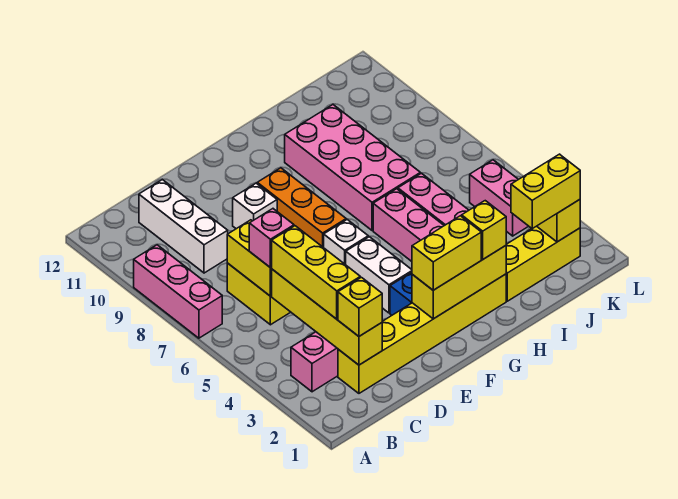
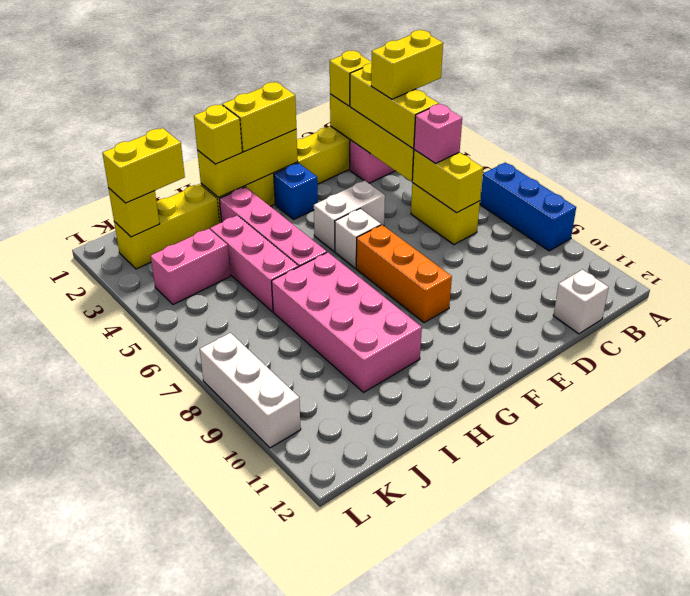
pink brick A7:A9 level 1 -> blue brick A7:A9 level 1
none -> yellow brick B4:C4 level 4
white brick C9:C11 level 1 -> white brick L8:L10 level 1
white brick E9 level 1 -> white brick C12 level 1
white brick F4:F5 level 1 -> white brick E5:F5 level 1
pink brick K4:K5 level 1 -> pink brick J4:K4 level 1

